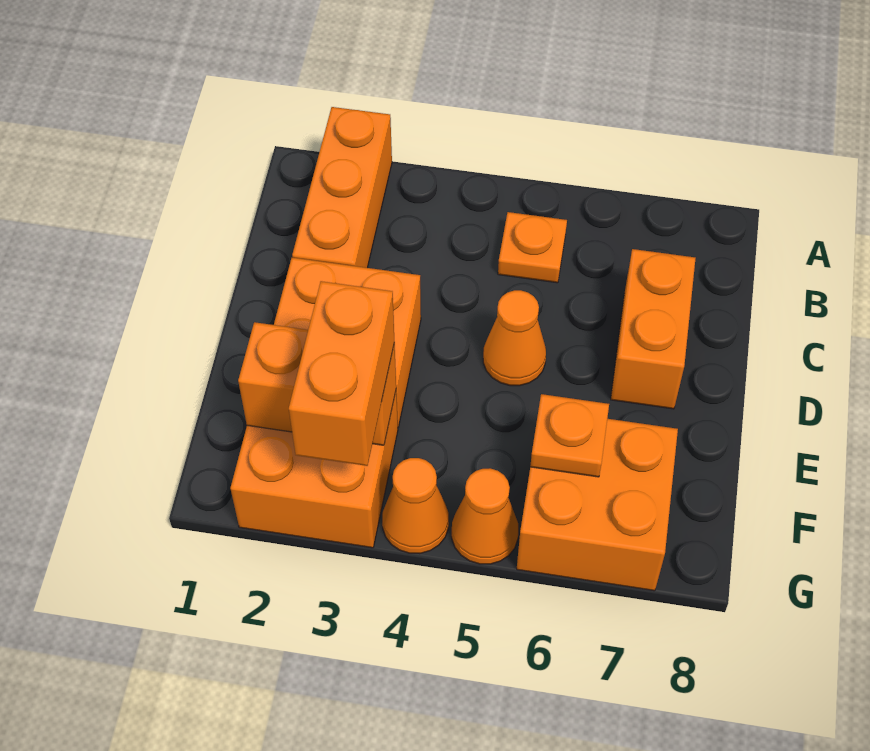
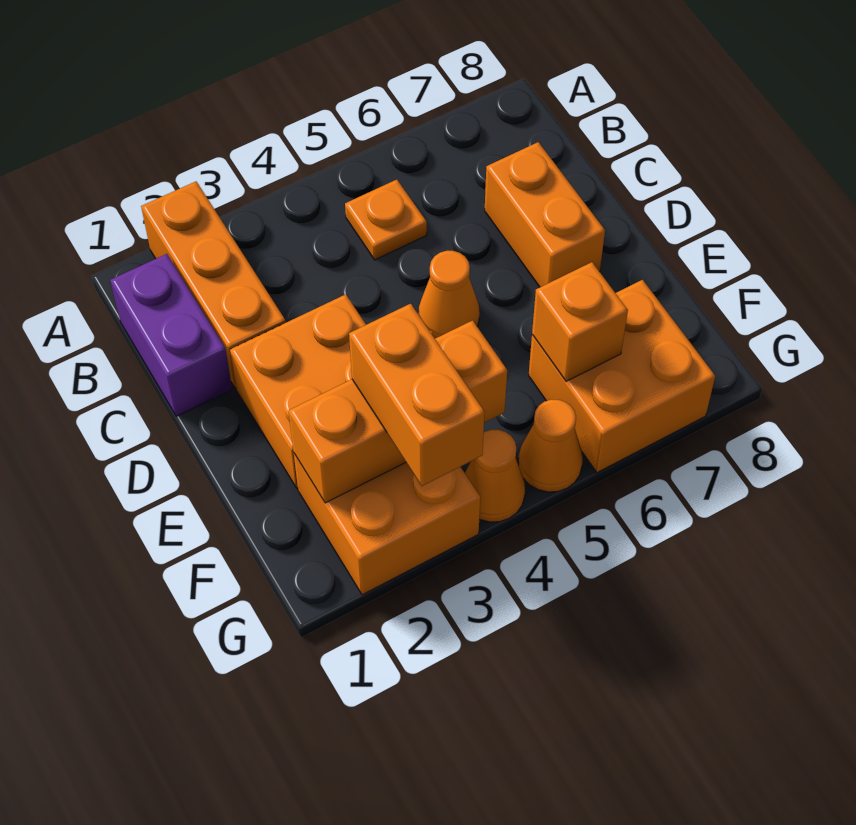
none -> purple brick B1:C1 level 1
orange brick F2:F3 level 2 -> orange brick F2:F4 level 2
orange plate F6 level 2 -> orange brick F6 level 2

